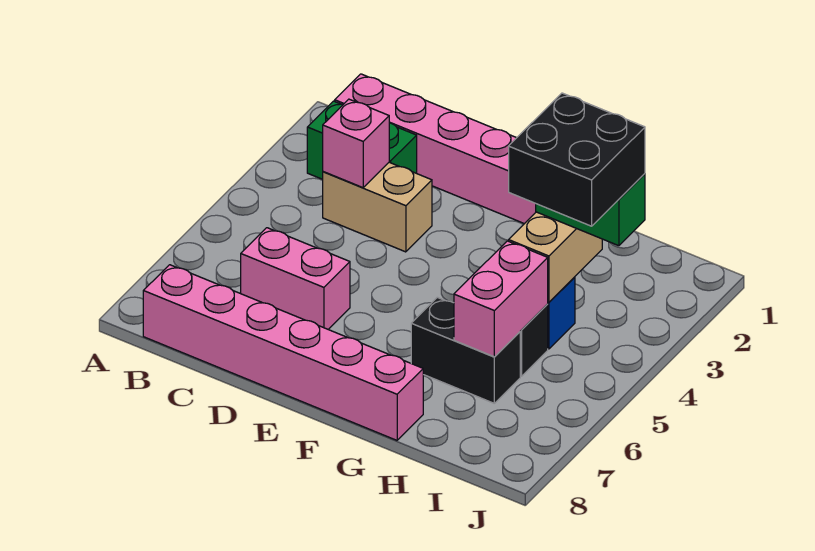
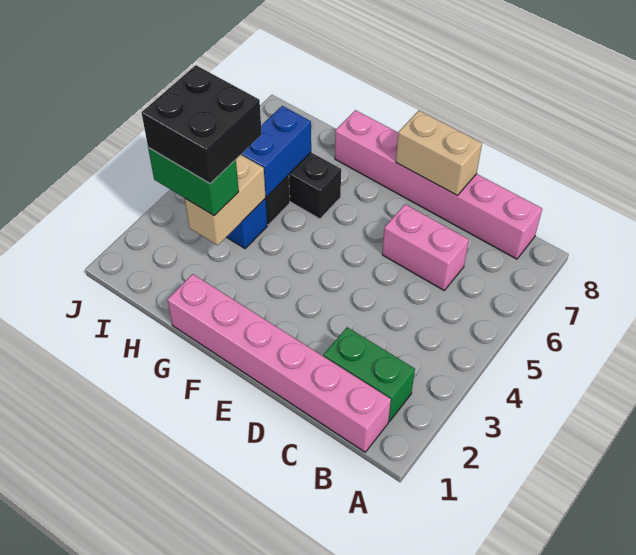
tan brick C3:D3 level 1 -> tan brick D8:E8 level 2
pink brick C3 level 2 -> none
pink brick H5:H6 level 2 -> blue brick H5:H6 level 2

